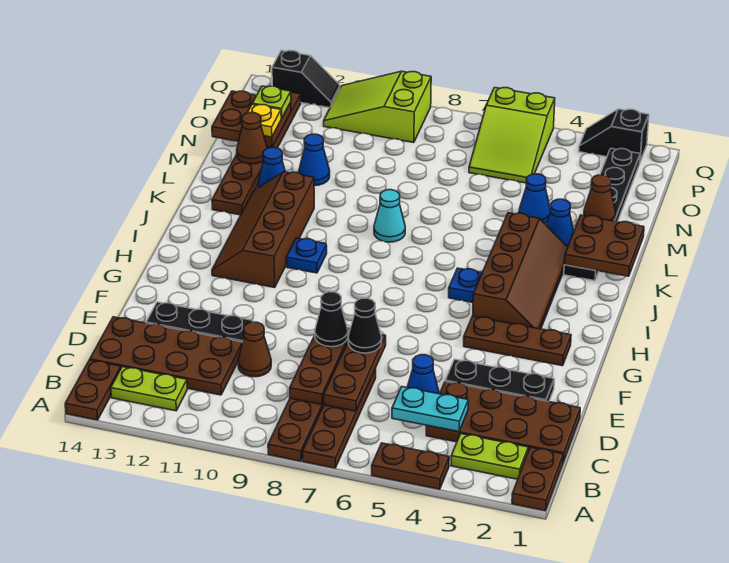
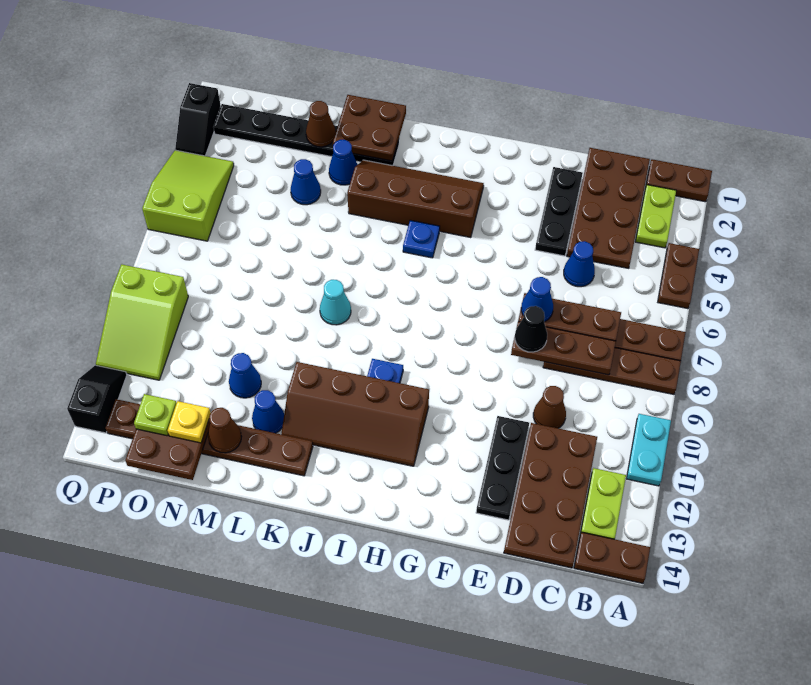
cyan plate C4:C5 level 2 -> cyan plate A10:A11 level 1
black cone E7 level 3 -> blue cone E7 level 3
brown plate G2:G4 level 1 -> none
lime slope O5:Q6 level 1 top Q -> lime slope P4:Q6 level 1 top 6

